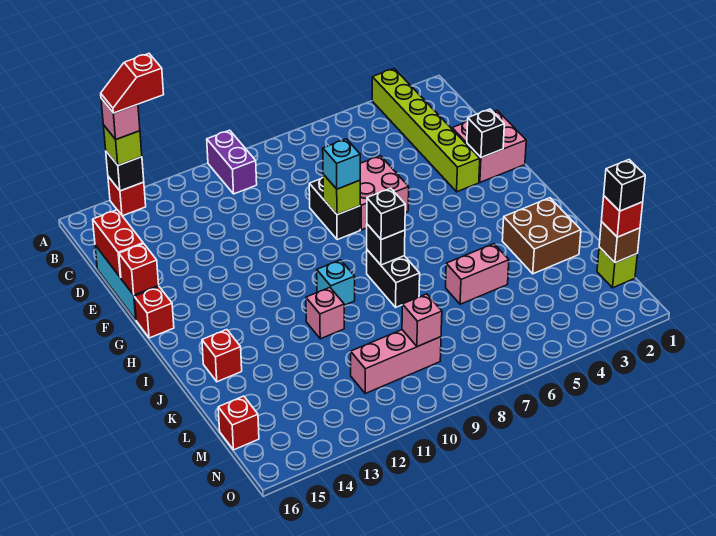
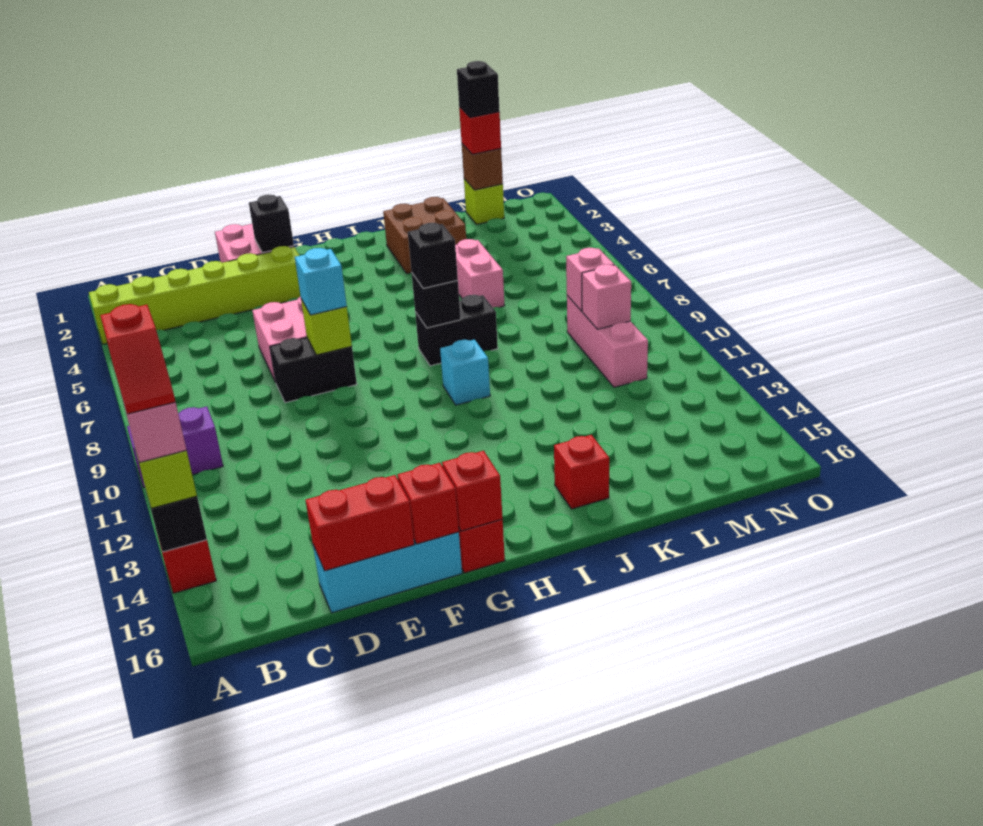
pink brick J11 level 1 -> pink brick M10 level 2
red brick M16 level 1 -> red brick G16 level 2

